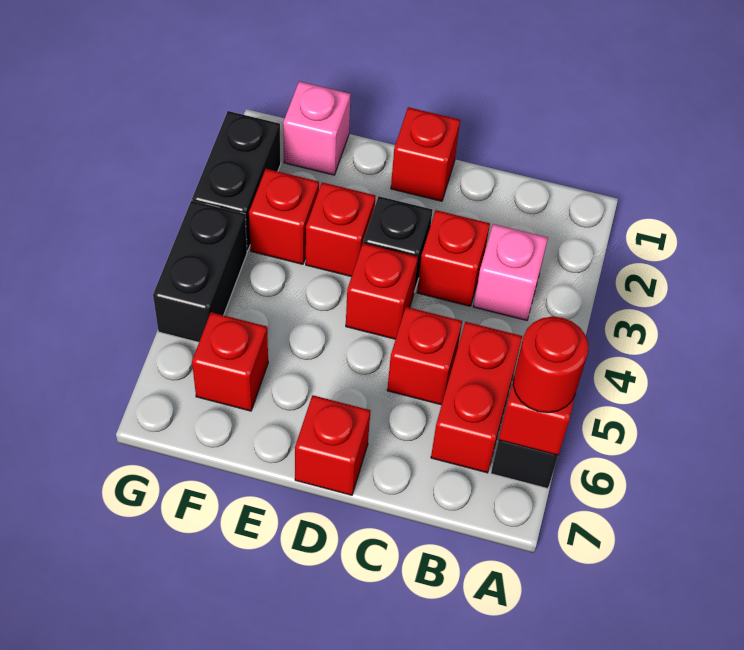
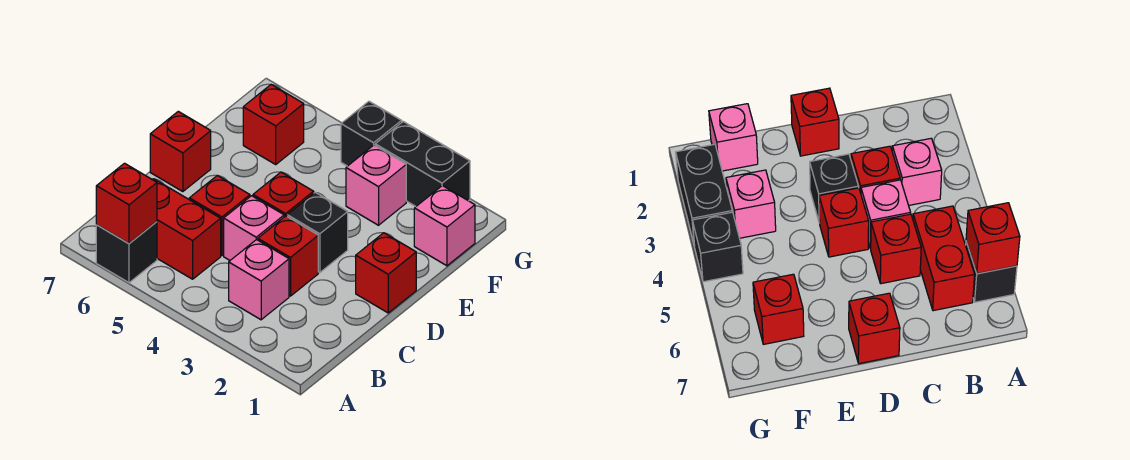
red round brick A6 level 3 -> none
none -> pink brick C4 level 1
red brick E3 level 1 -> none
red brick F3 level 1 -> pink brick F3 level 1
black brick G4:G5 level 1 -> black brick G4 level 1

